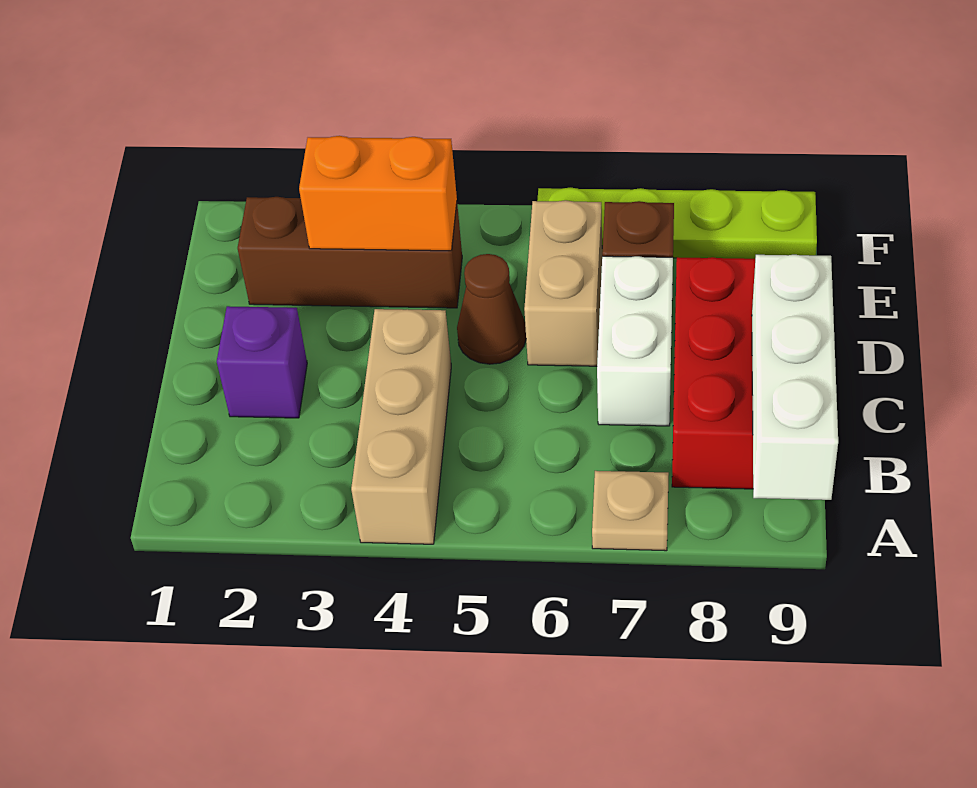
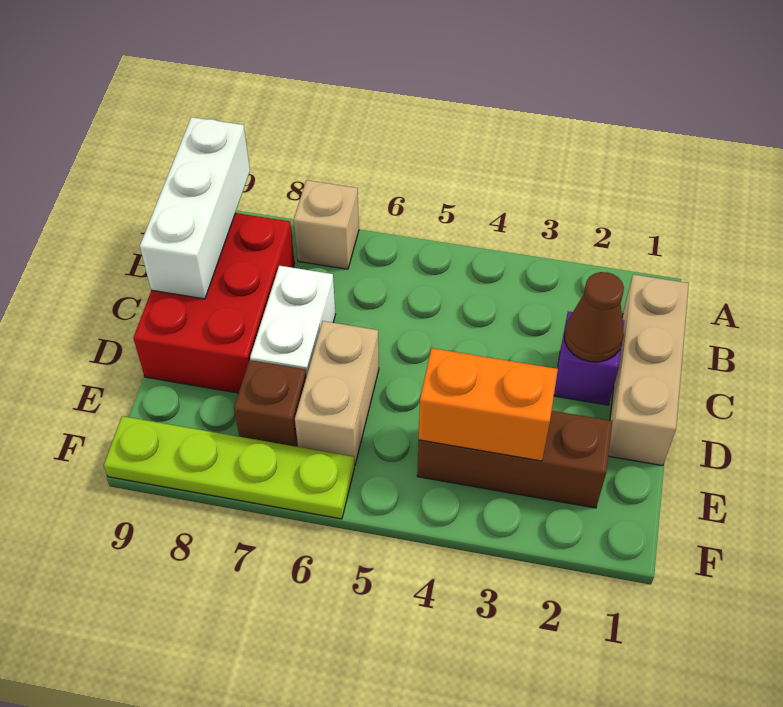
tan brick A4:C4 level 1 -> tan brick B1:D1 level 1
tan plate A7 level 1 -> tan brick A7 level 1
brown cone D5 level 1 -> brown cone C2 level 2

